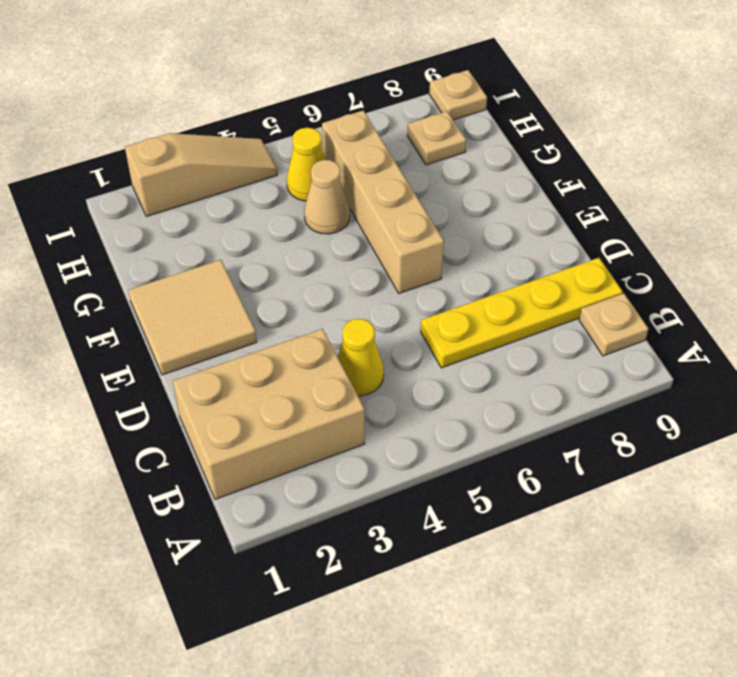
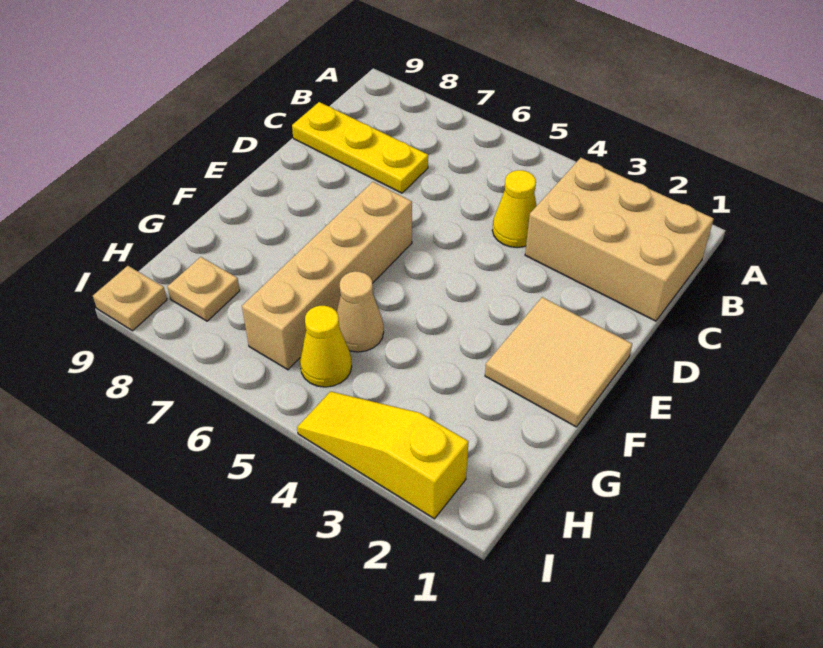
tan plate B9 level 1 -> none
yellow plate C6:C9 level 1 -> yellow plate C7:C9 level 1
tan slope I2:I4 level 1 top 2 -> yellow slope I2:I4 level 1 top 2

